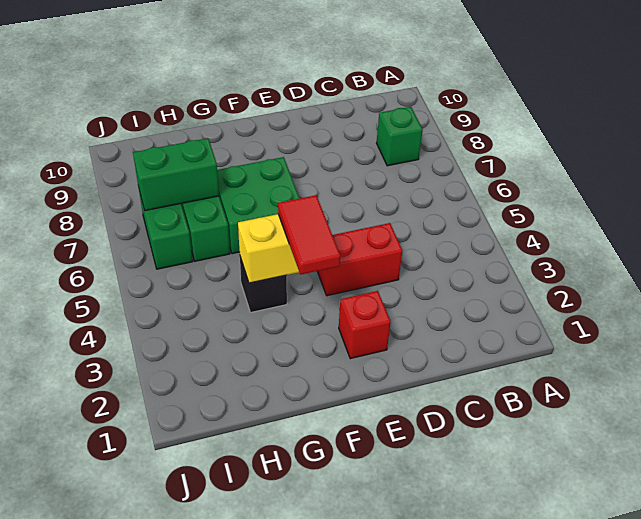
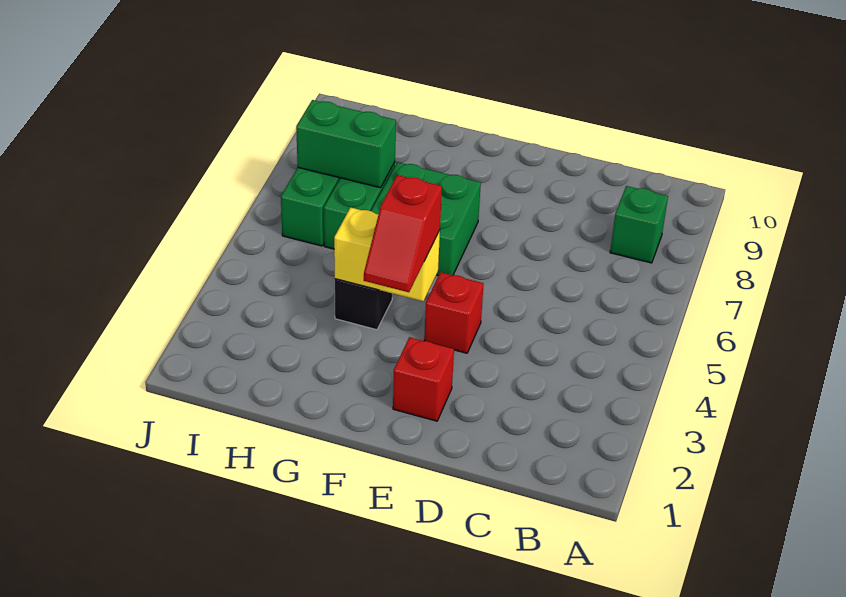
red brick D4:E4 level 1 -> red brick E4 level 1
red tile F3:F4 level 3 -> red slope F3:F4 level 3 top 4

